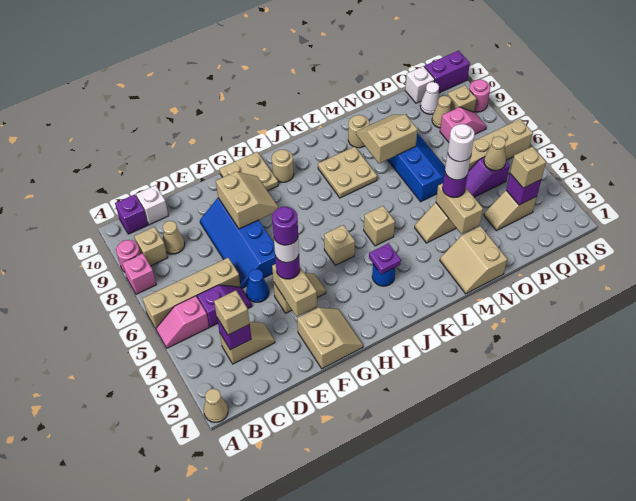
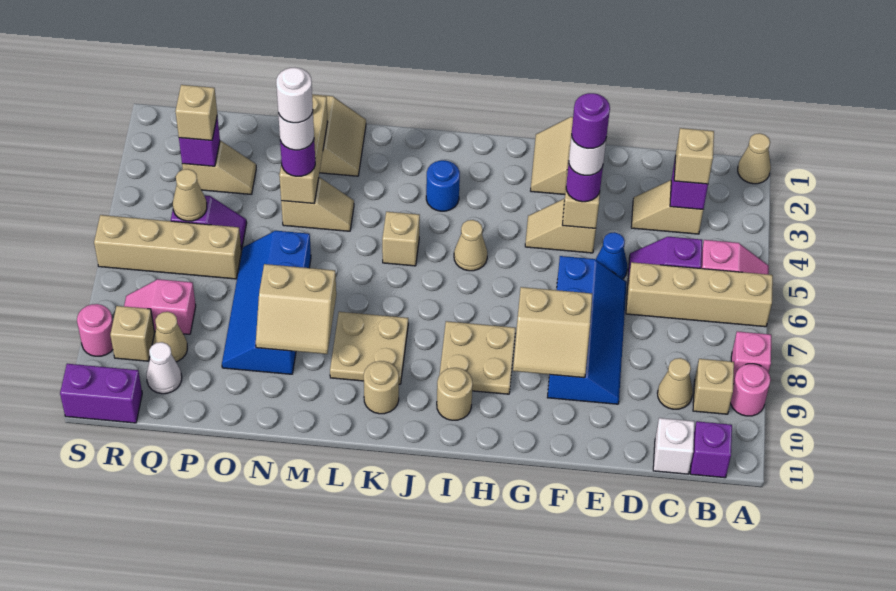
tan slope F8:G9 level 2 top F -> tan slope F8:G9 level 2 top 8
tan plate G10:H11 level 1 -> tan plate H8:I9 level 1
tan brick I5 level 1 -> tan cone I5 level 1
purple plate J3 level 2 -> none
tan round brick M10 level 1 -> tan round brick K10 level 1
tan brick N3:N4 level 2 -> tan brick N2:N4 level 2
white brick Q11 level 1 -> none

